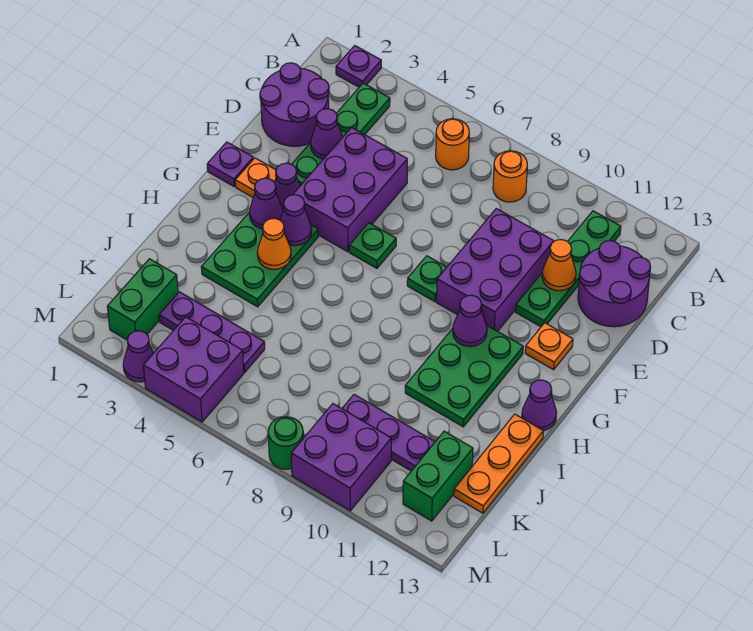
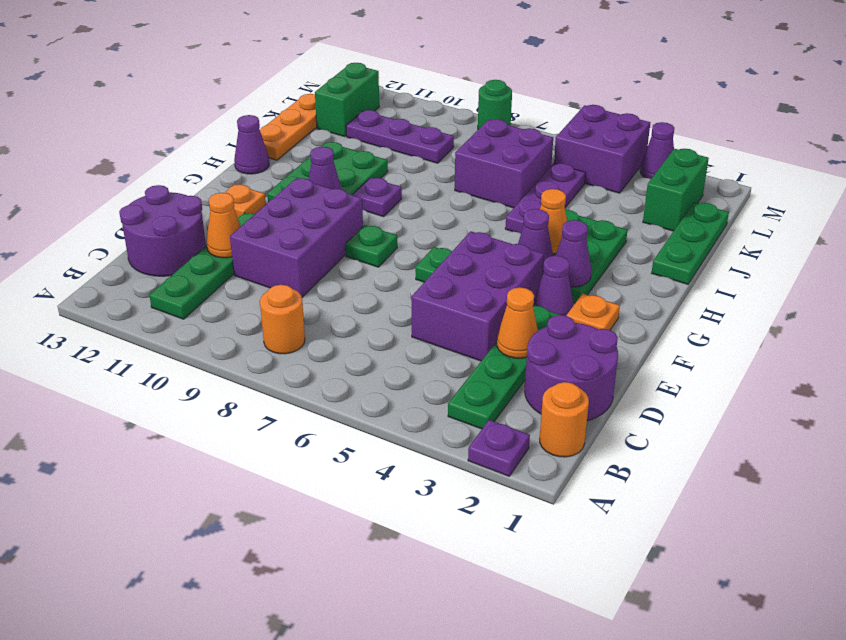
orange round brick B6 level 1 -> orange round brick B1 level 1
purple cone D3 level 2 -> orange cone D3 level 2
purple plate F1 level 1 -> purple plate H9 level 1
none -> green plate I1:K1 level 1
purple plate K3:K5 level 1 -> purple plate I5:K5 level 1
purple brick L9:M10 level 1 -> purple brick J6:K7 level 1

